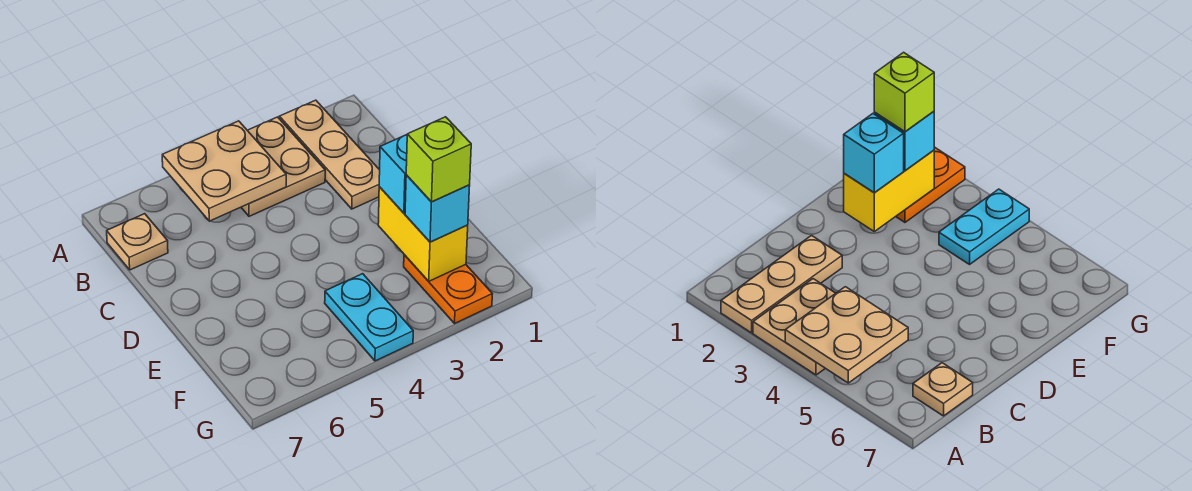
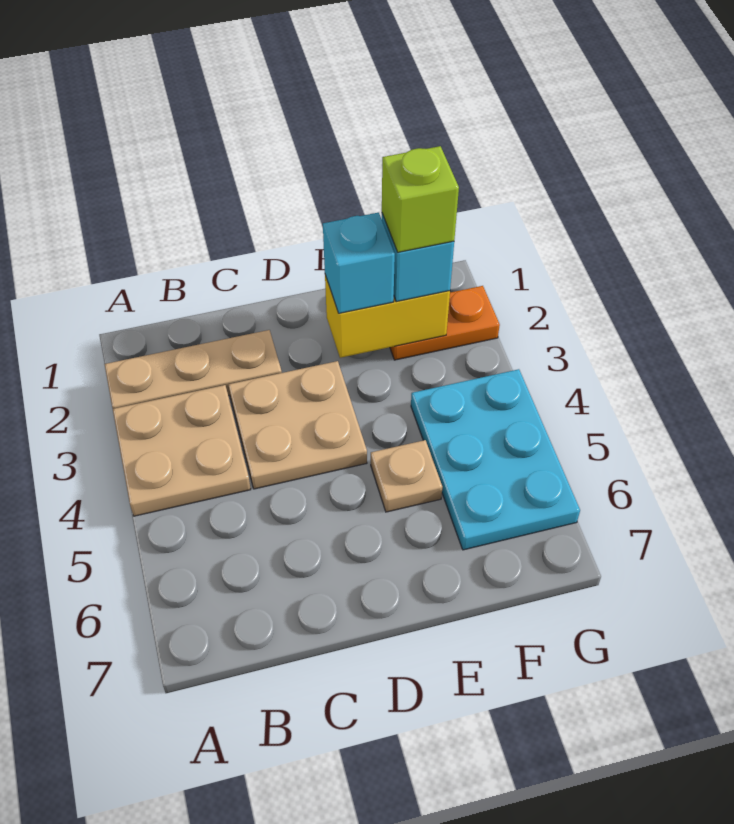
tan plate A4:B5 level 2 -> tan plate C3:D4 level 1
tan plate B7 level 1 -> tan plate E5 level 1
cyan plate F4:G4 level 1 -> cyan plate F4:G6 level 1

